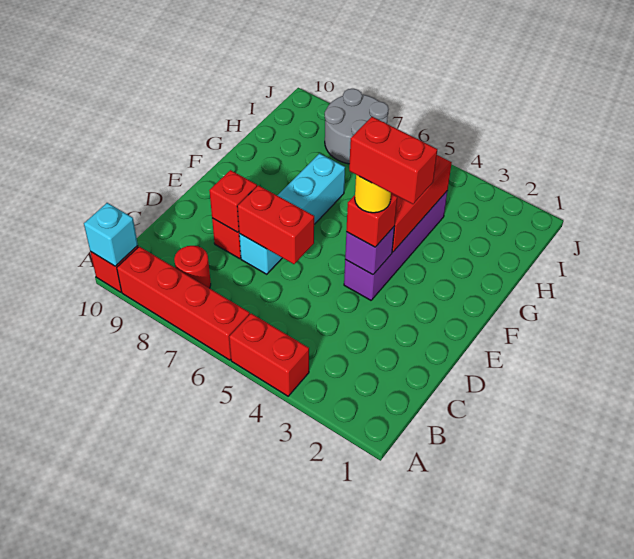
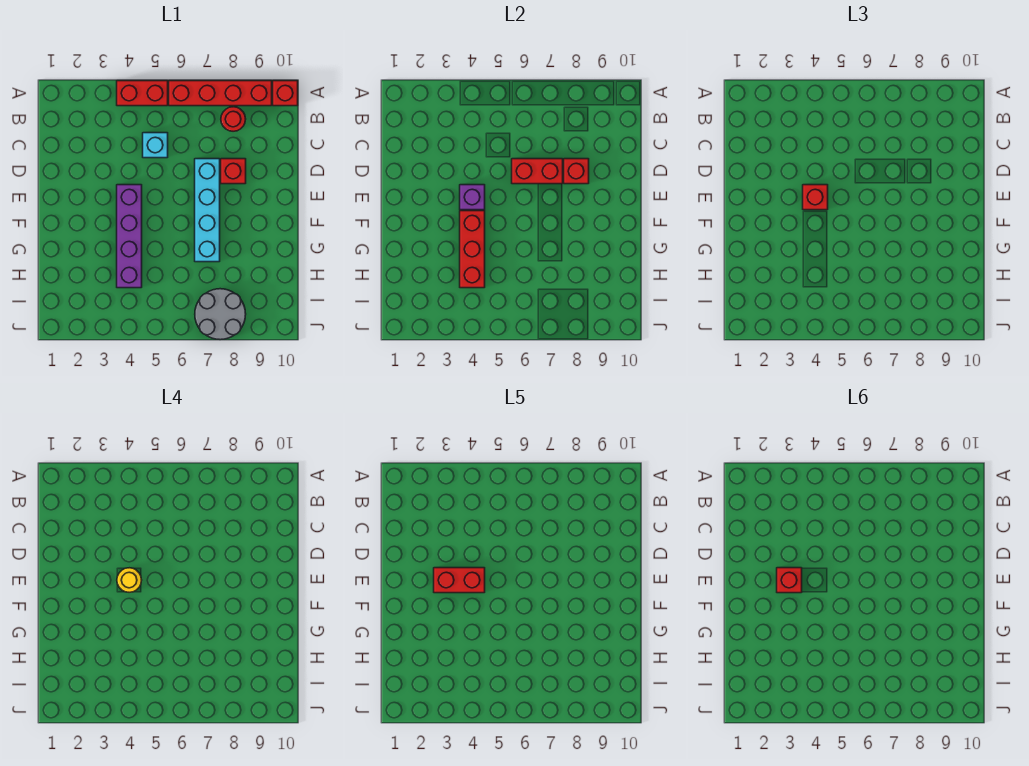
cyan brick A10 level 2 -> cyan brick C5 level 1
none -> red brick E3 level 6

